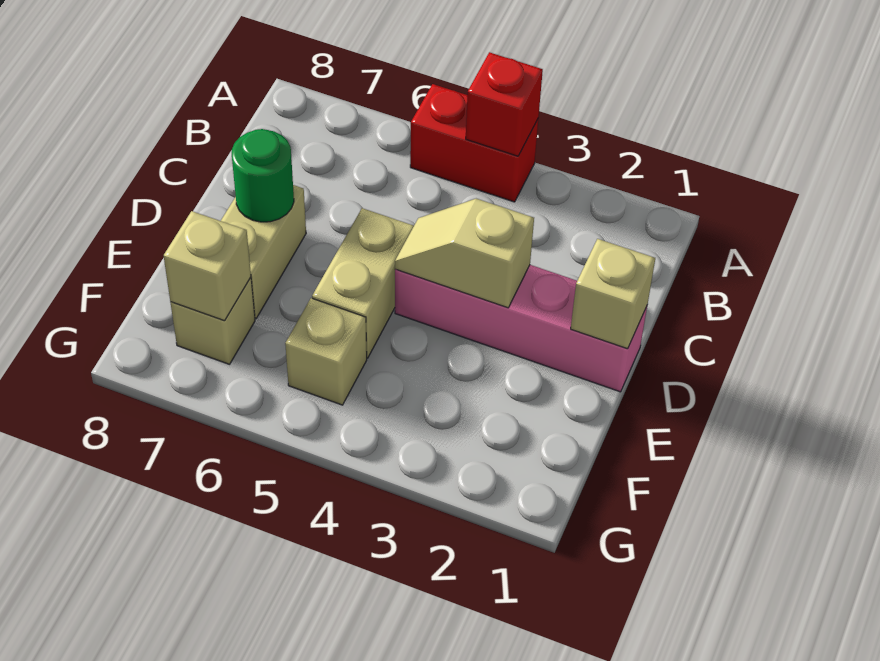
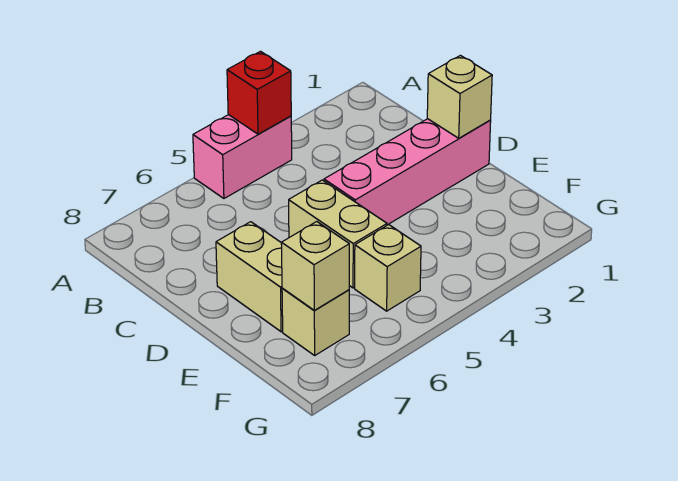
red brick A4:A5 level 1 -> pink brick A4:A5 level 1
tan slope D3:D4 level 2 top 3 -> none
green round brick D7 level 2 -> none

